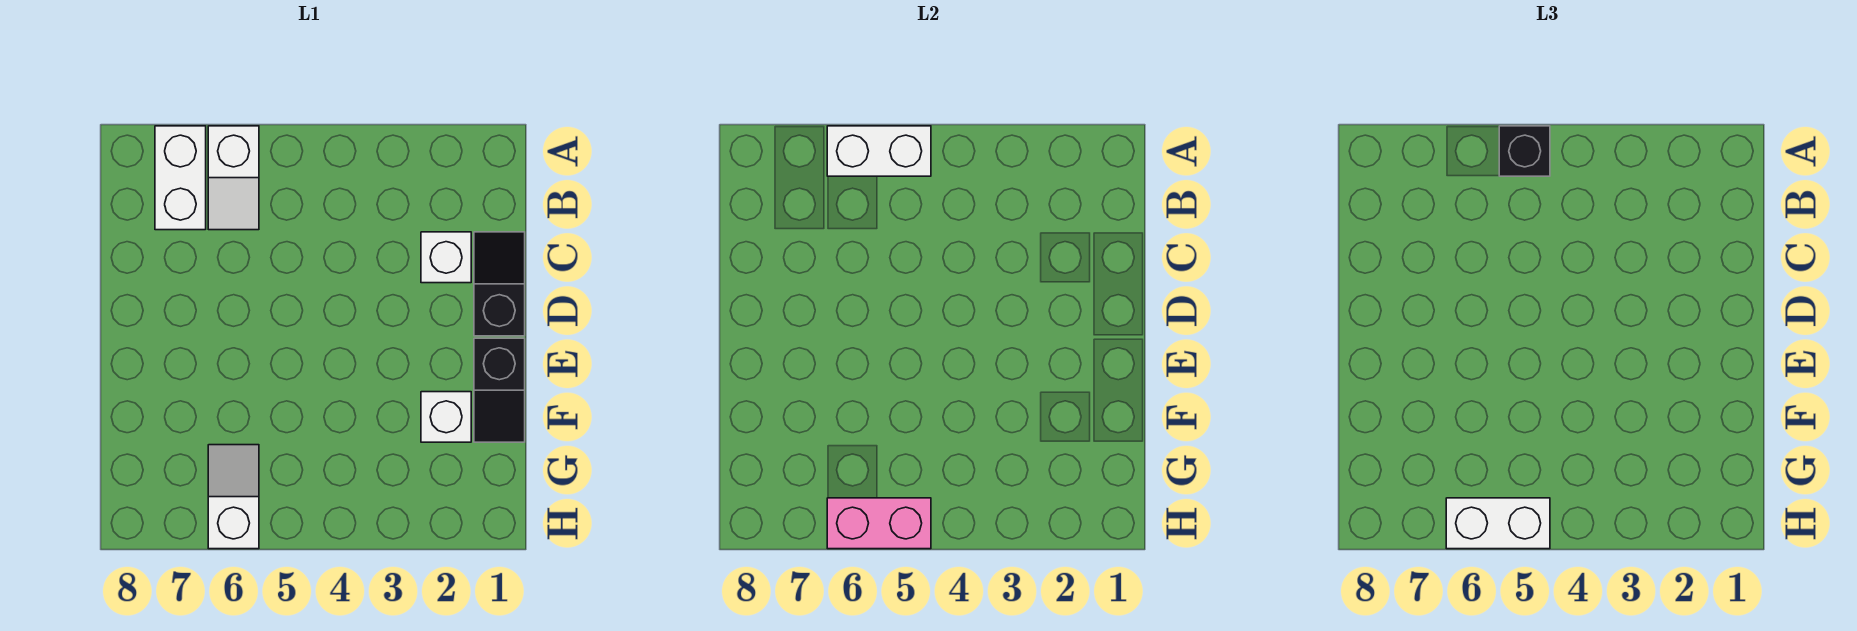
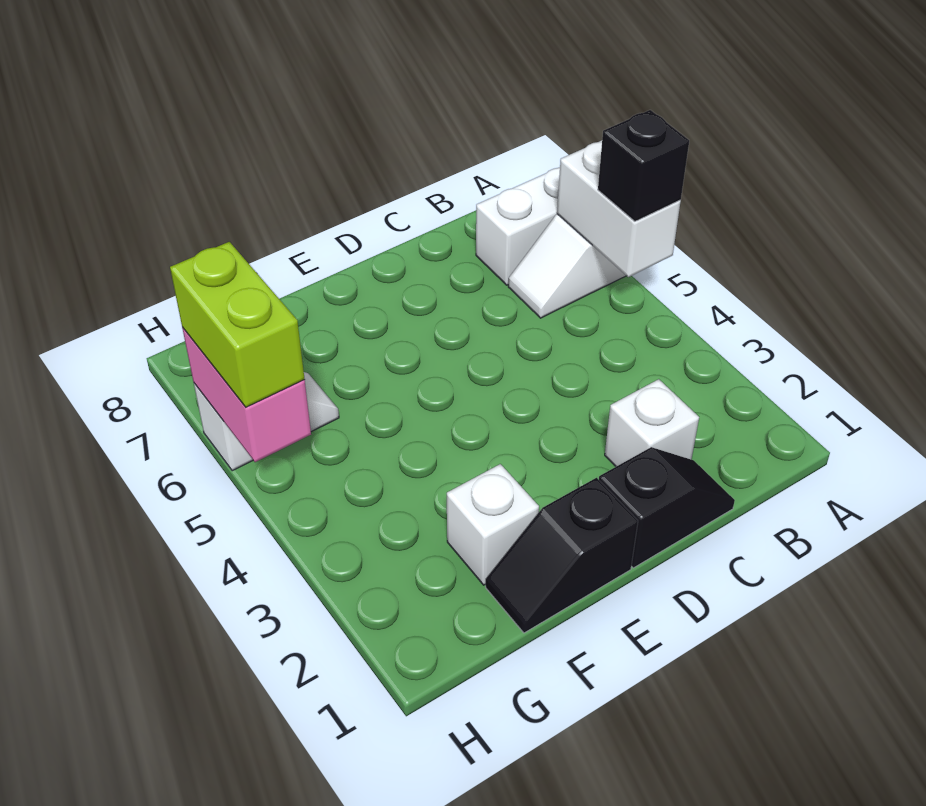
white brick H5:H6 level 3 -> lime brick H5:H6 level 3

